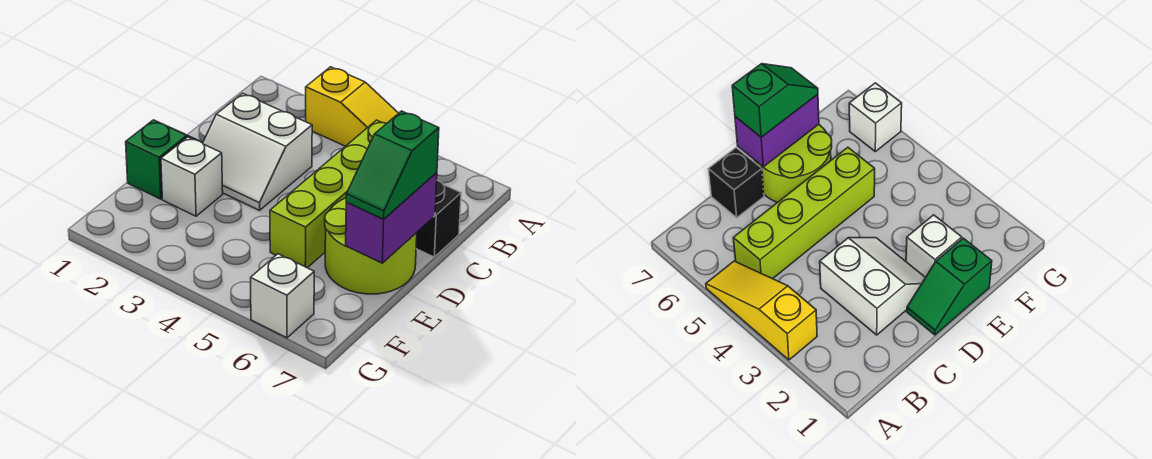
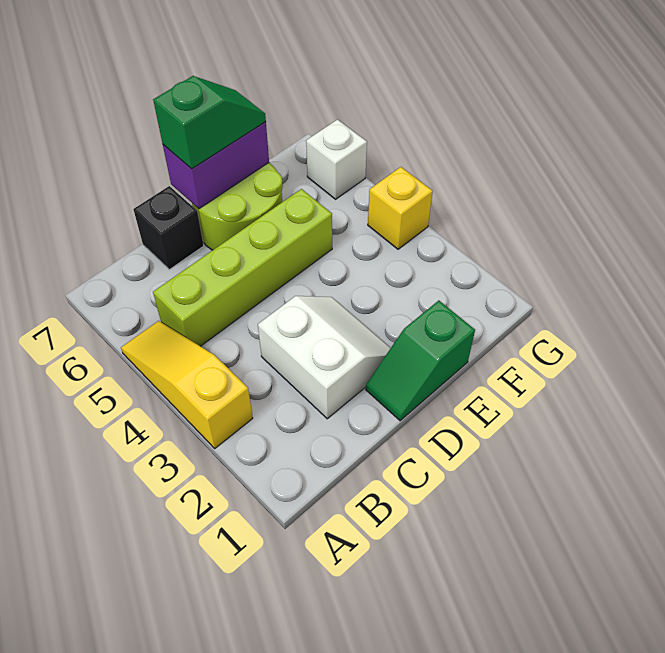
white brick E2 level 1 -> none
none -> yellow brick G4 level 1

